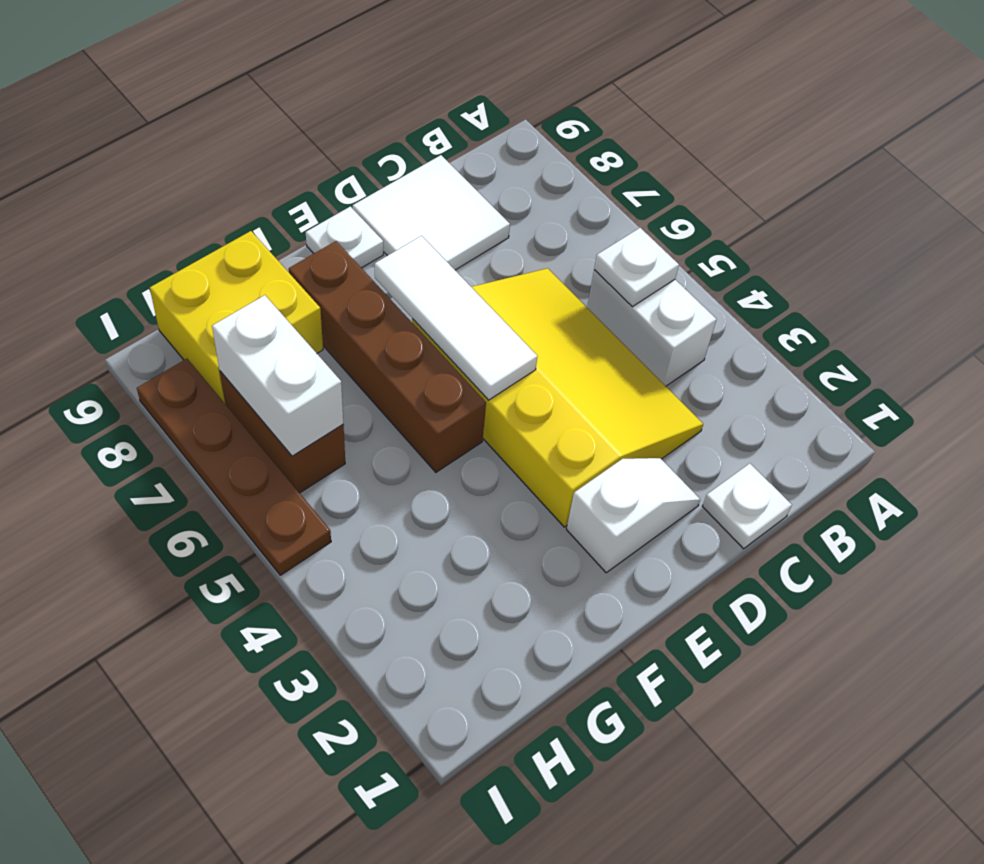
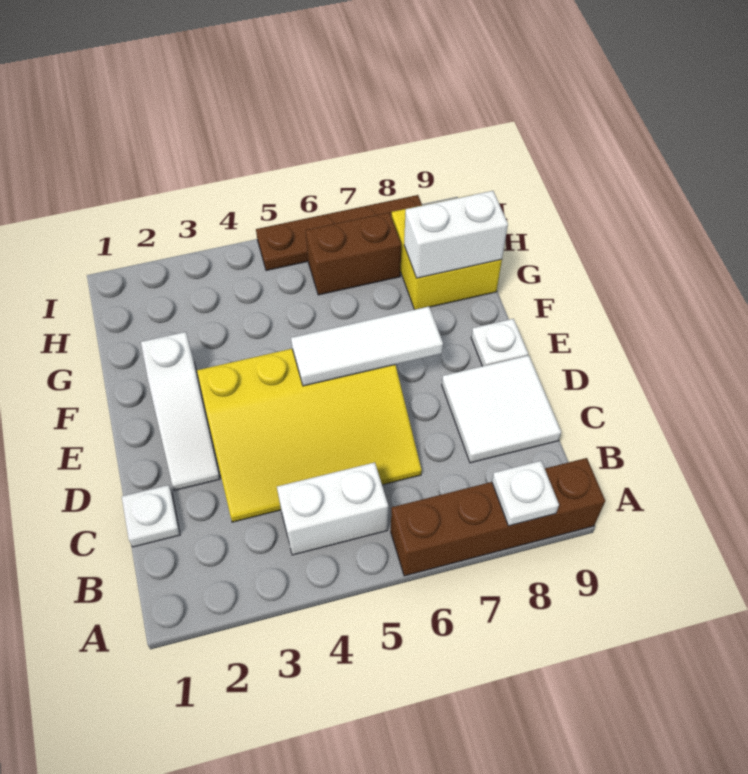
white plate B5 level 2 -> white plate A8 level 2
white slope D2:E2 level 1 top E -> white slope D2:F2 level 1 top F
brown brick F5:F8 level 1 -> brown brick A6:A9 level 1
white brick H6:H7 level 2 -> white brick G8:G9 level 2

